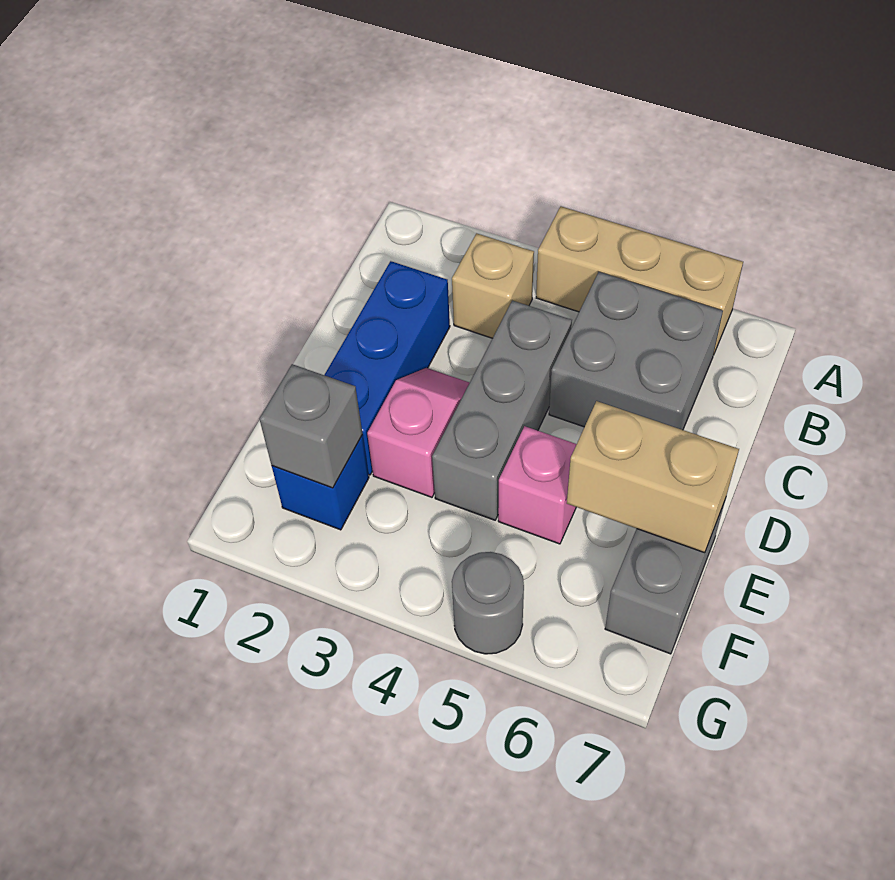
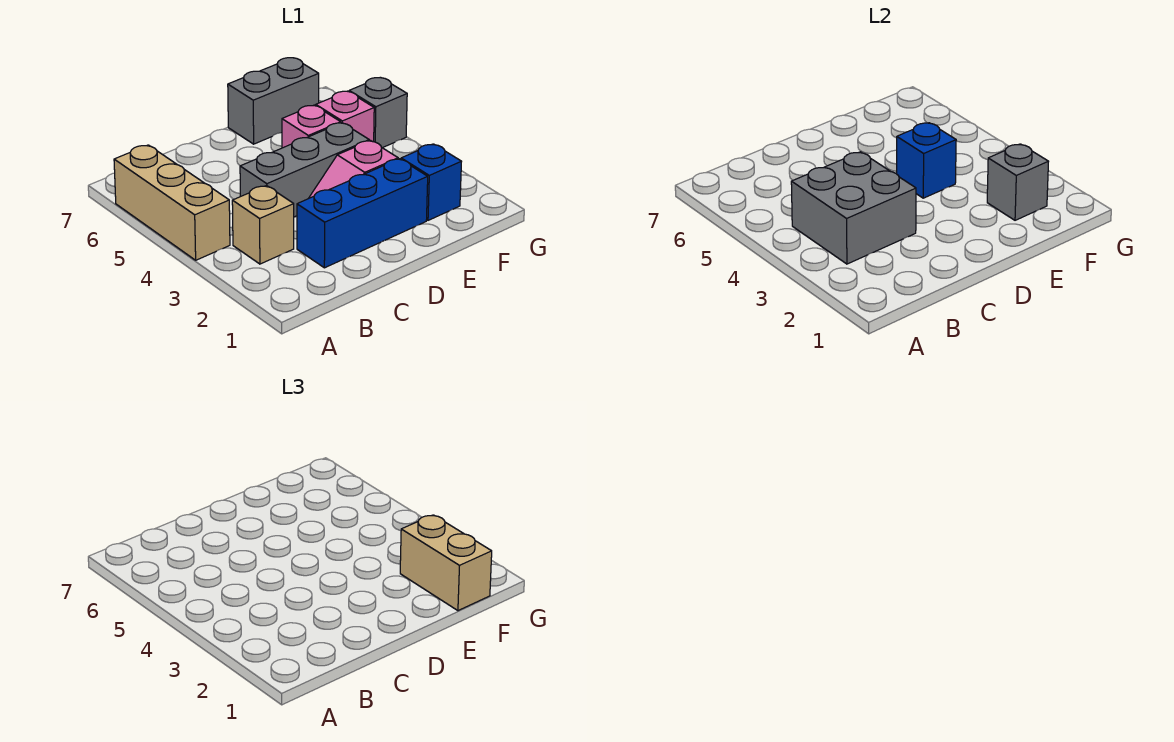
grey brick B5:C6 level 1 -> grey brick B3:C4 level 2
none -> blue brick E4 level 2
tan brick E6:E7 level 2 -> tan brick F1:F2 level 3
none -> pink brick F5 level 1
grey round brick G5 level 1 -> grey brick G5 level 1

